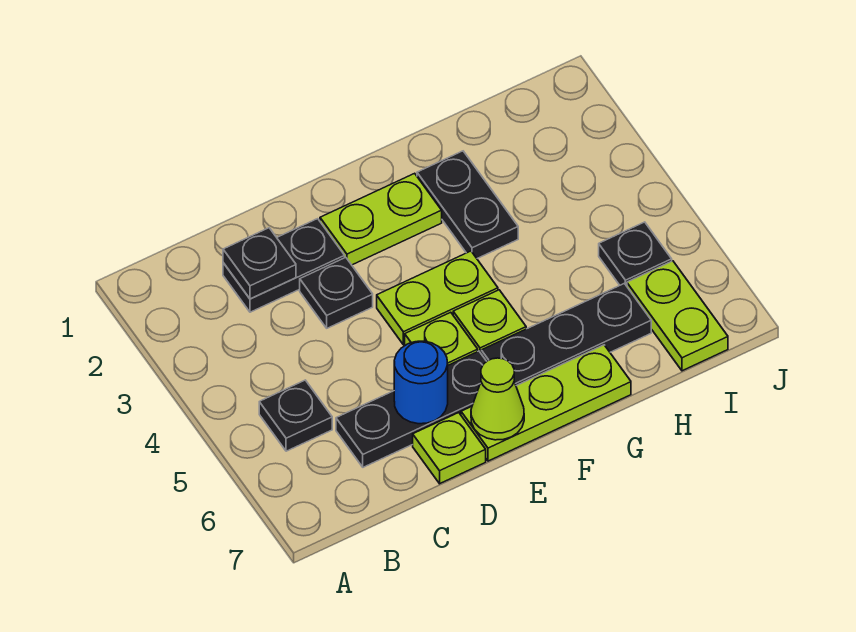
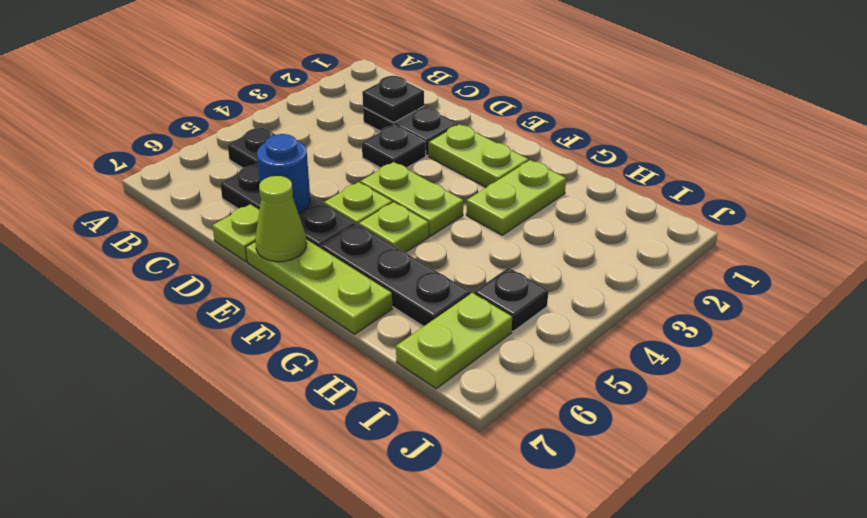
black plate G2:G3 level 1 -> lime plate G2:G3 level 1

